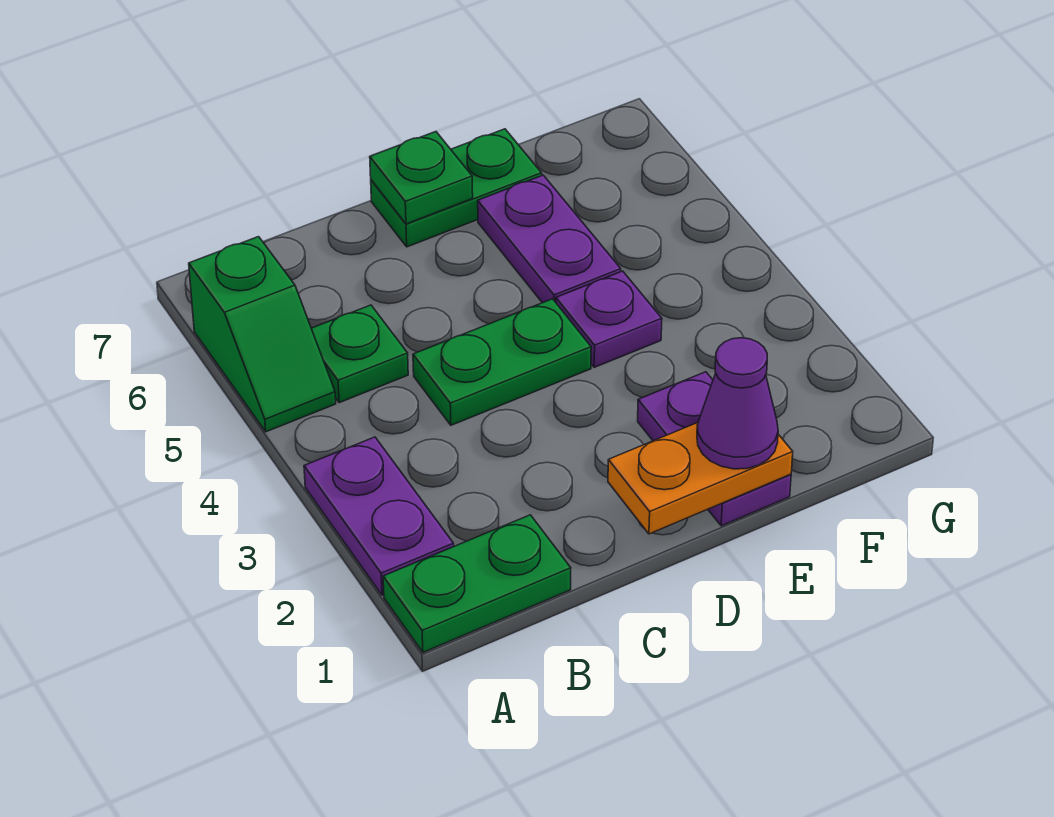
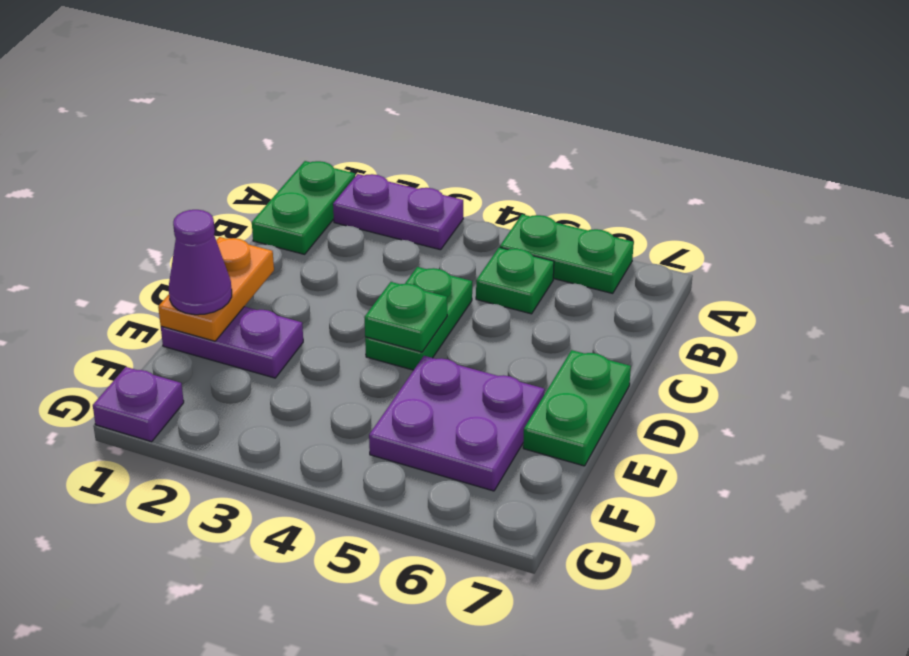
green slope A5:A6 level 1 top 6 -> green plate A5:A6 level 1
green plate D7 level 2 -> green plate D4 level 2
purple plate E4 level 1 -> purple plate G1 level 1
purple plate E5:E6 level 1 -> purple plate E5:F6 level 1

